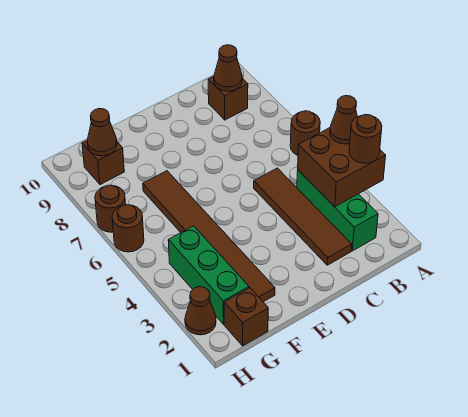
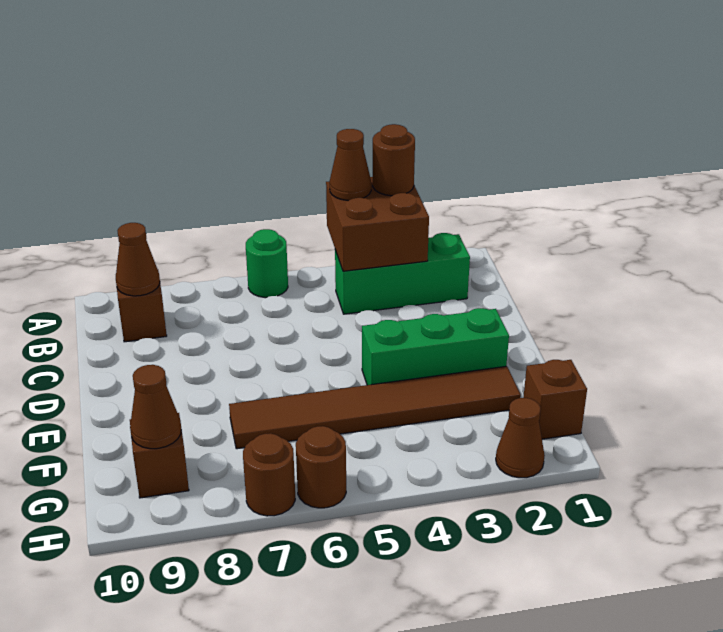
brown round brick A6 level 1 -> green round brick A6 level 1
brown tile C2:C5 level 1 -> none
green brick G2:G4 level 1 -> green brick E2:E4 level 1

